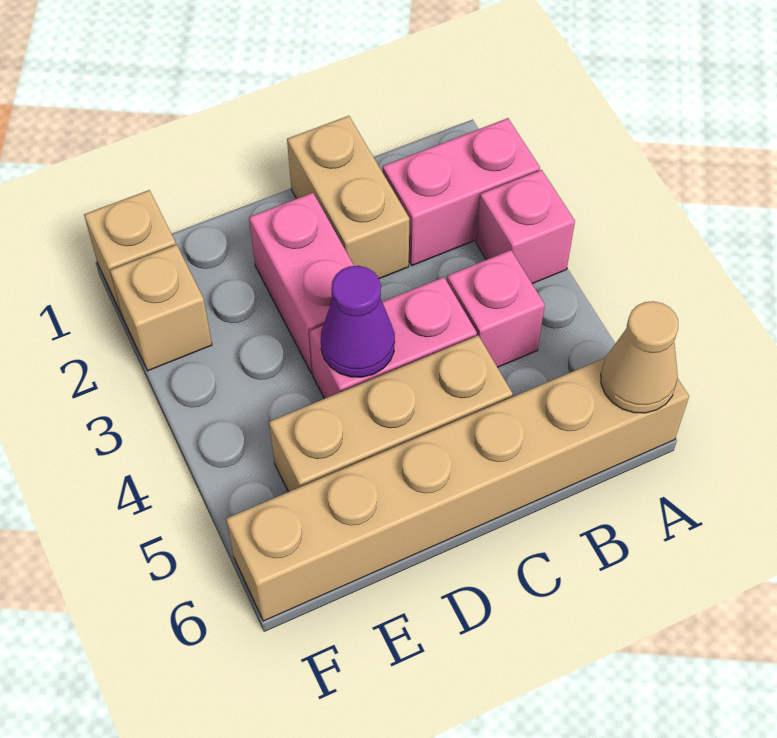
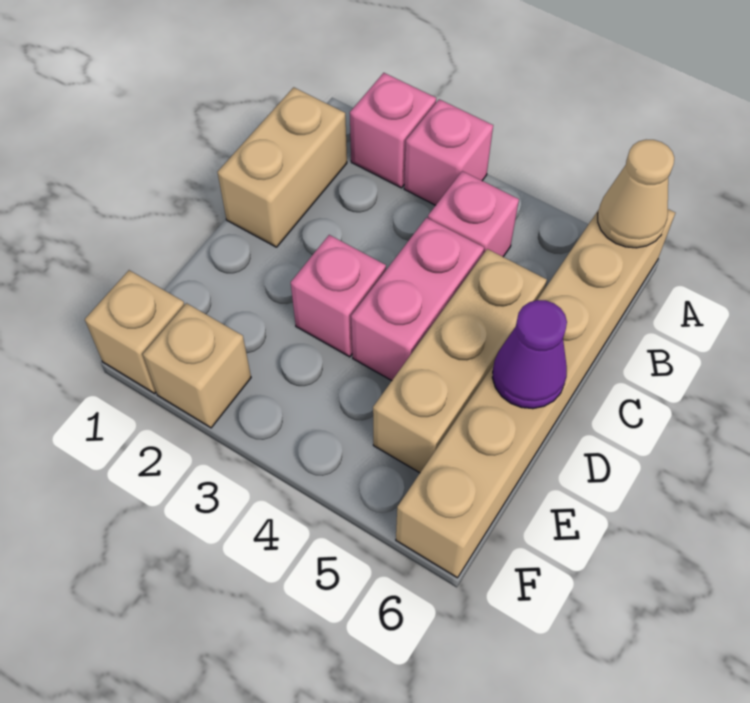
pink brick A2:B2 level 1 -> pink brick A2 level 1
tan brick C1:C2 level 1 -> tan brick B1:C1 level 1
pink brick D2:D3 level 1 -> pink brick D3 level 1
purple cone D4 level 2 -> purple cone D6 level 2

